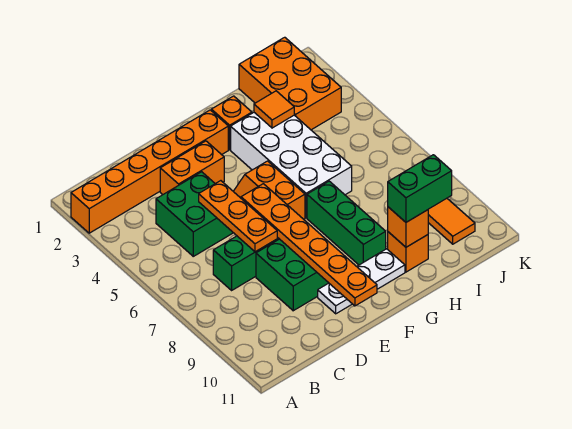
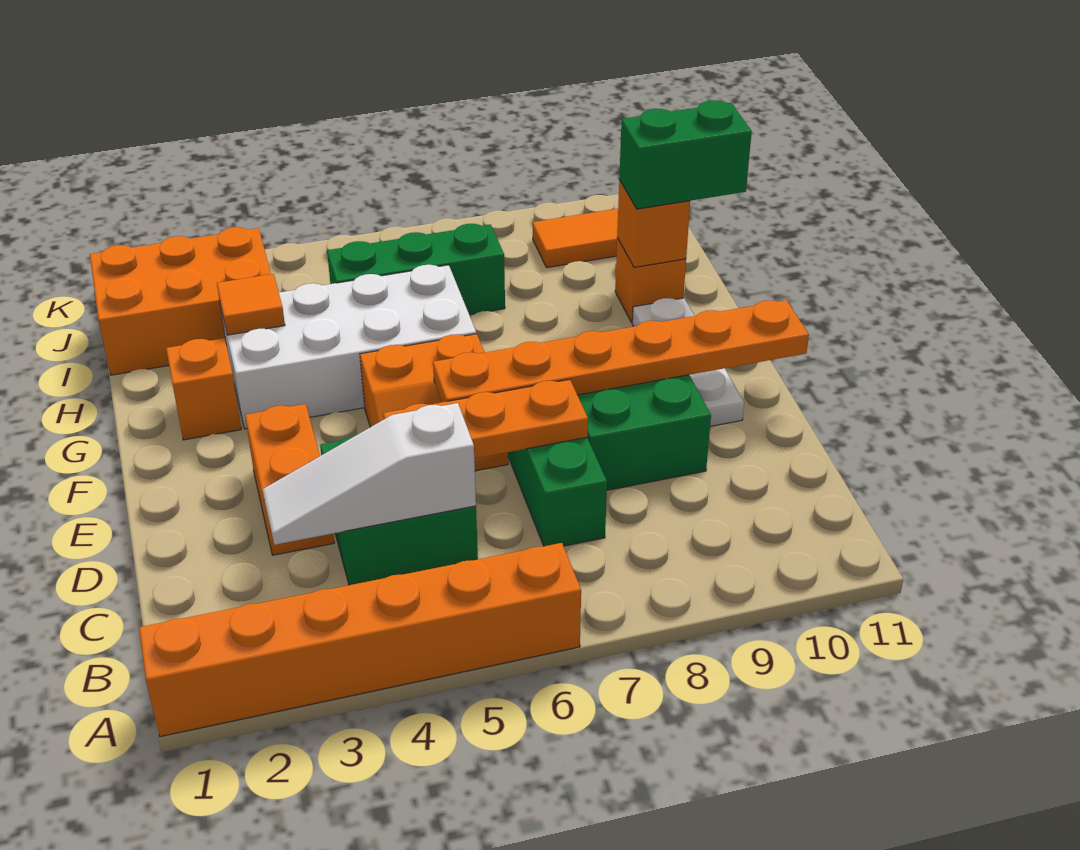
orange brick A2:F2 level 1 -> orange brick A1:A6 level 1
none -> white slope C3:C5 level 2 top 5
green brick G7:G9 level 1 -> green brick I5:I7 level 1
green brick H10:I10 level 3 -> green brick H10:H11 level 3

